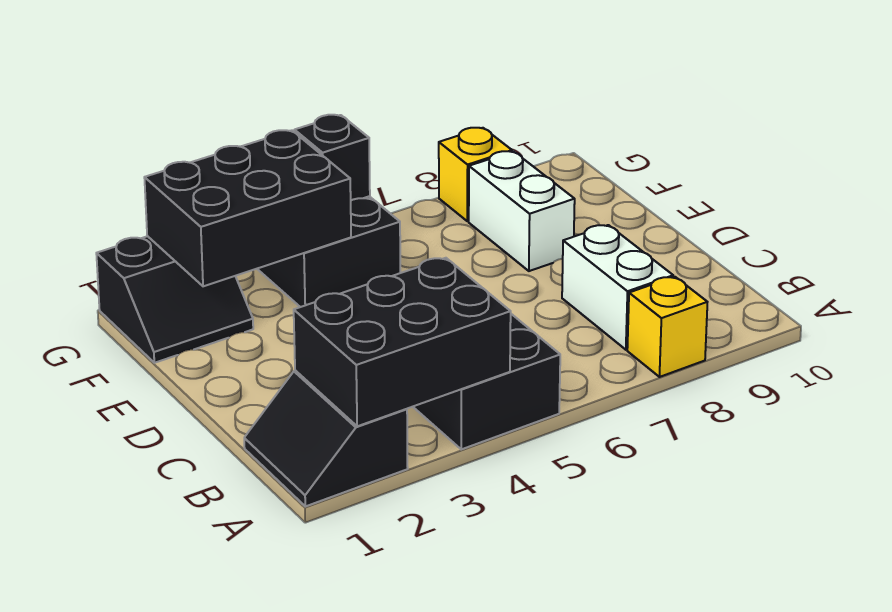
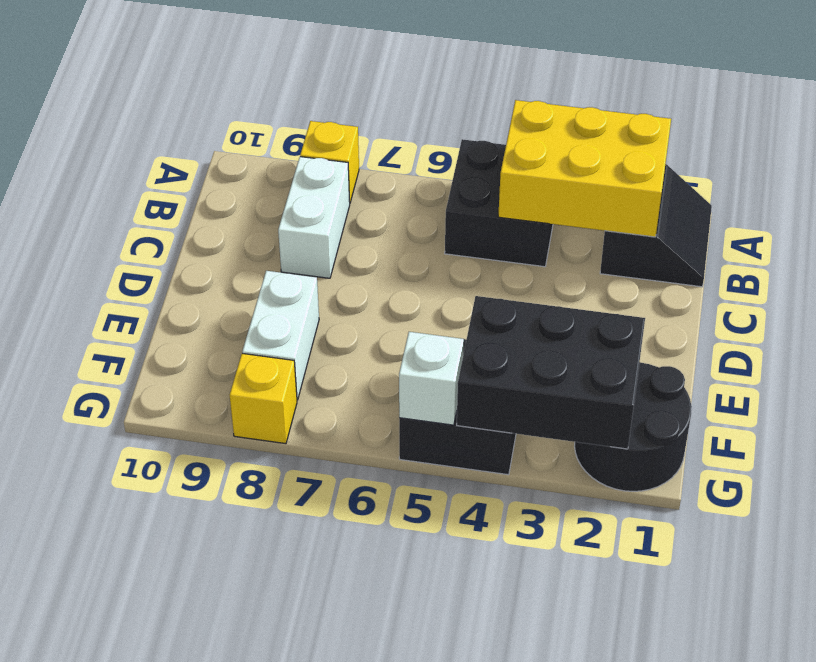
black brick A2:B4 level 2 -> yellow brick A2:B4 level 2
black slope F1:G2 level 1 top G -> black round brick F1:G2 level 1
black brick G5 level 2 -> white brick G5 level 2

